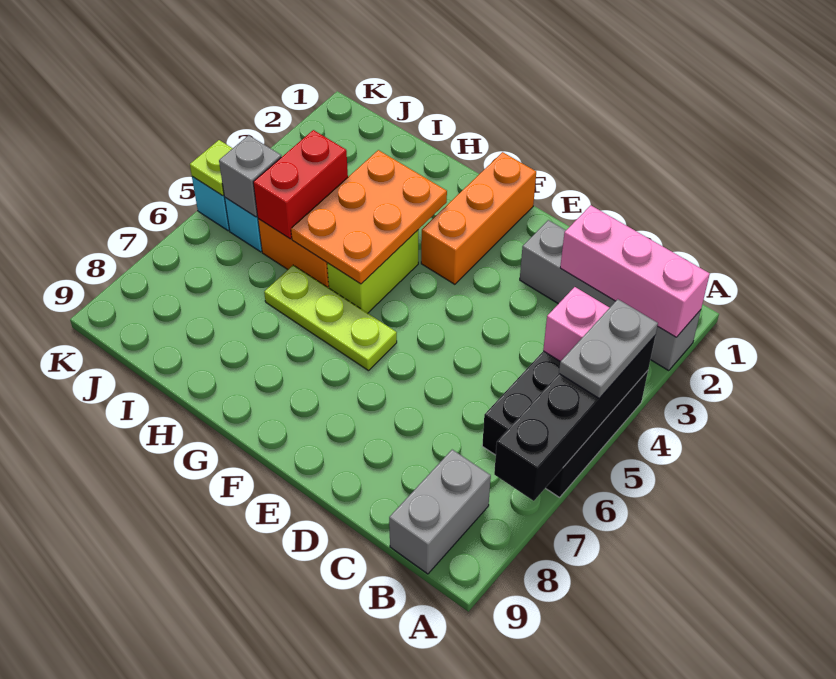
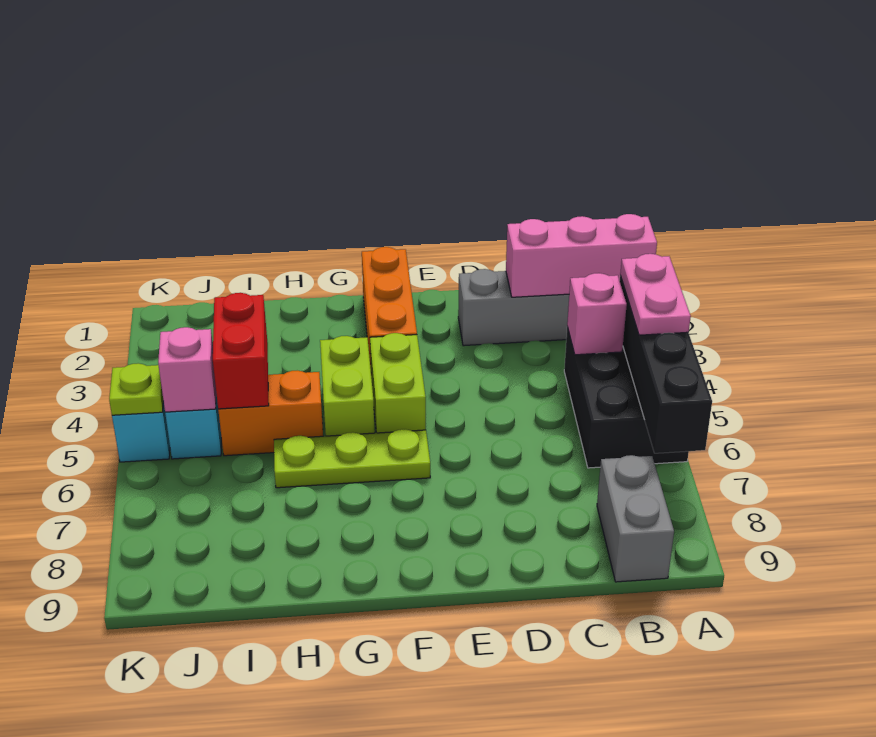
grey plate A4:A5 level 3 -> pink plate A4:A5 level 3
none -> lime brick F4:F5 level 1
orange plate G3:H5 level 2 -> none
grey brick J5 level 2 -> pink brick J5 level 2

